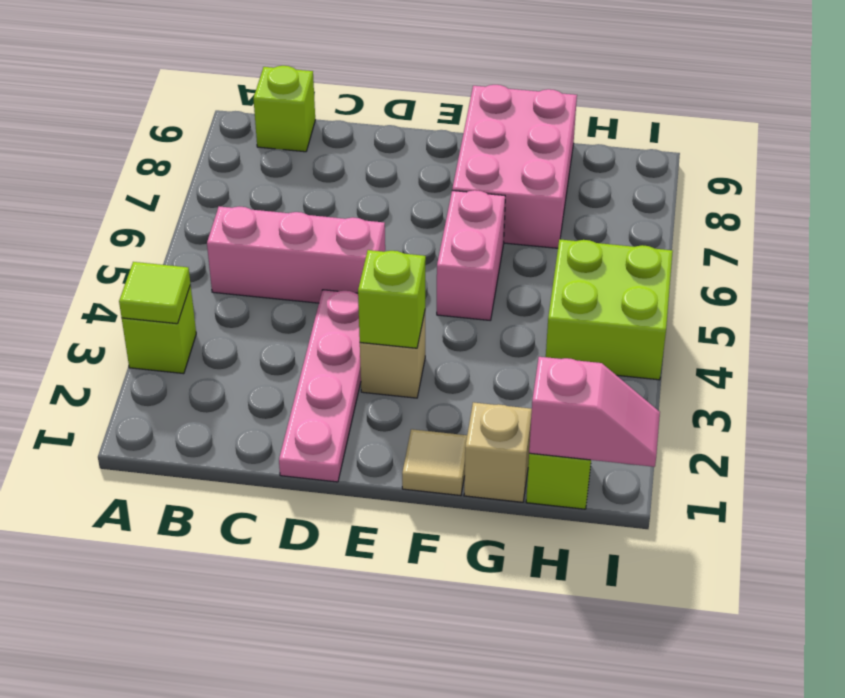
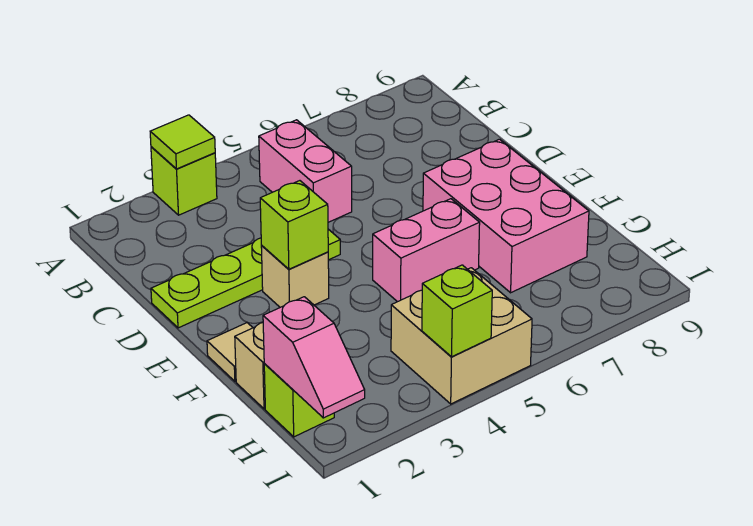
pink brick B5:D5 level 1 -> pink brick B5:C5 level 1
lime brick B9 level 1 -> lime brick I4 level 2
pink plate D1:D4 level 1 -> lime plate D1:D4 level 1
pink brick F7:G9 level 1 -> pink brick E7:G8 level 1
lime brick H4:I5 level 1 -> tan brick H4:I5 level 1

